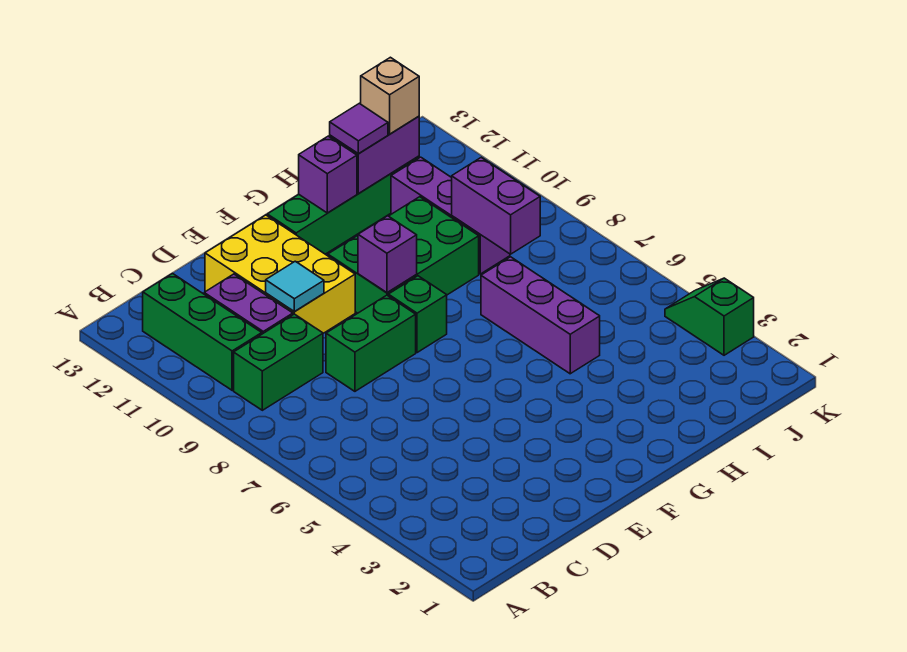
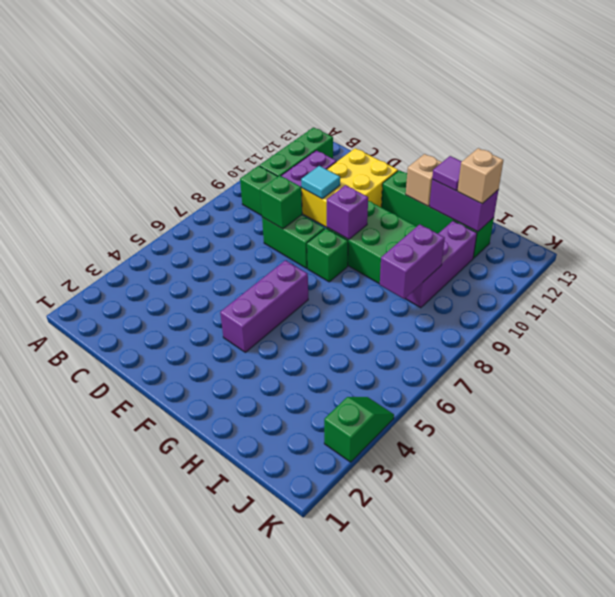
none -> green brick D8 level 2
purple brick G12 level 2 -> tan brick G12 level 2
purple brick H5:H7 level 1 -> purple brick F4:F6 level 1

